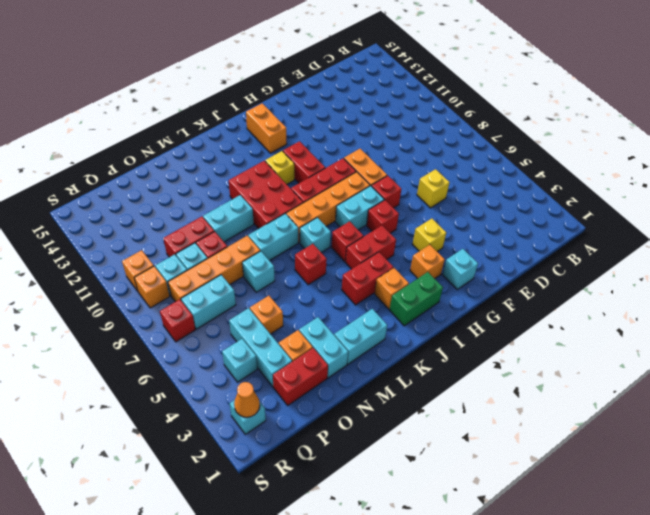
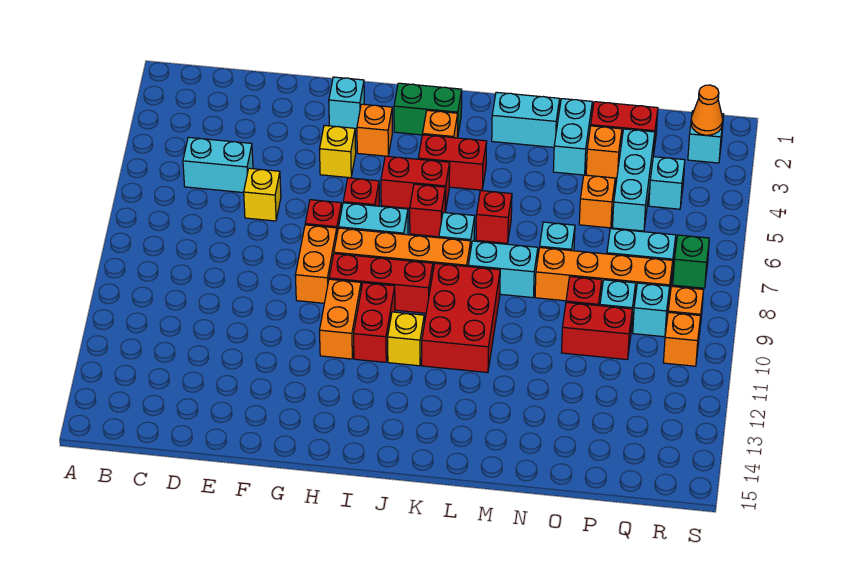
orange brick I13:I14 level 1 -> orange brick H10:H11 level 1
cyan brick M10:N10 level 1 -> cyan brick C5:D5 level 1
red brick R7 level 1 -> green brick R7 level 1

